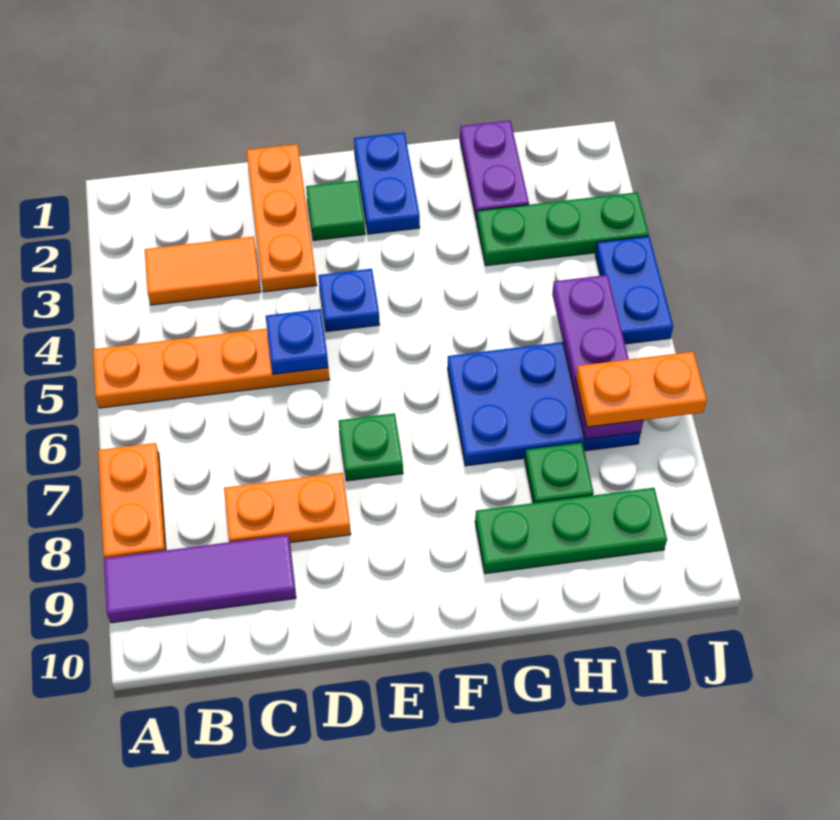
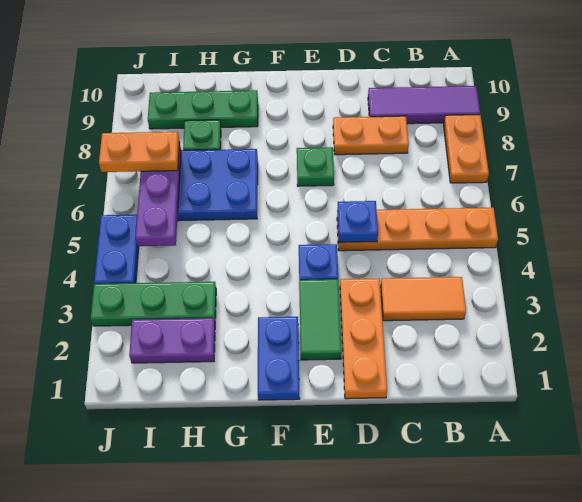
green tile E2 level 1 -> green tile E2:E3 level 1
purple plate H1:H2 level 1 -> purple plate H2:I2 level 1

